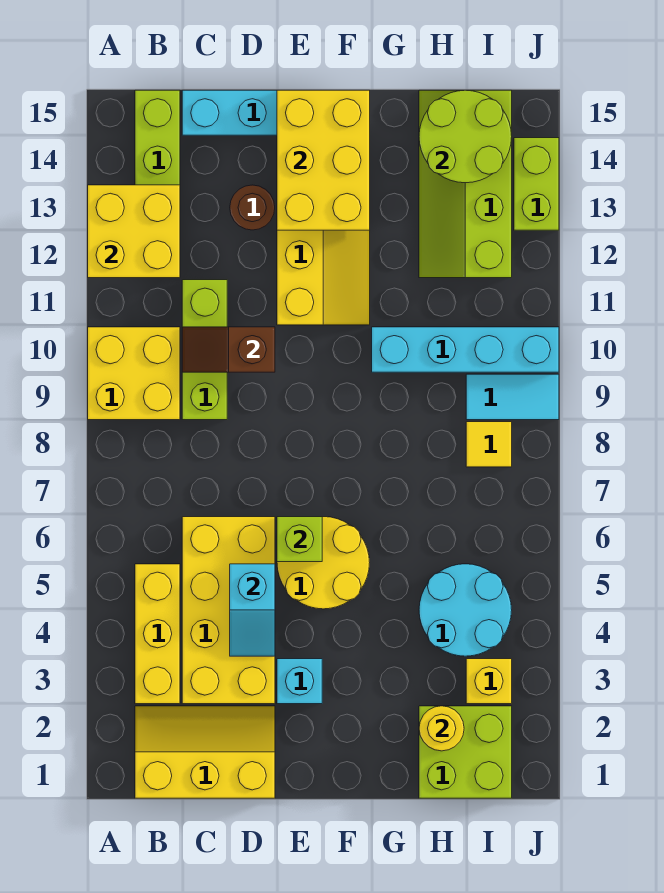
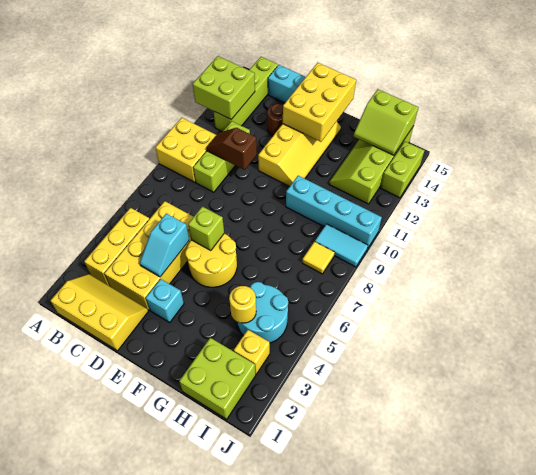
yellow brick A12:B13 level 2 -> lime brick A12:B13 level 2
yellow round brick H2 level 2 -> yellow round brick H4 level 2
lime round brick H14:I15 level 2 -> lime slope H14:I15 level 2 top 15

